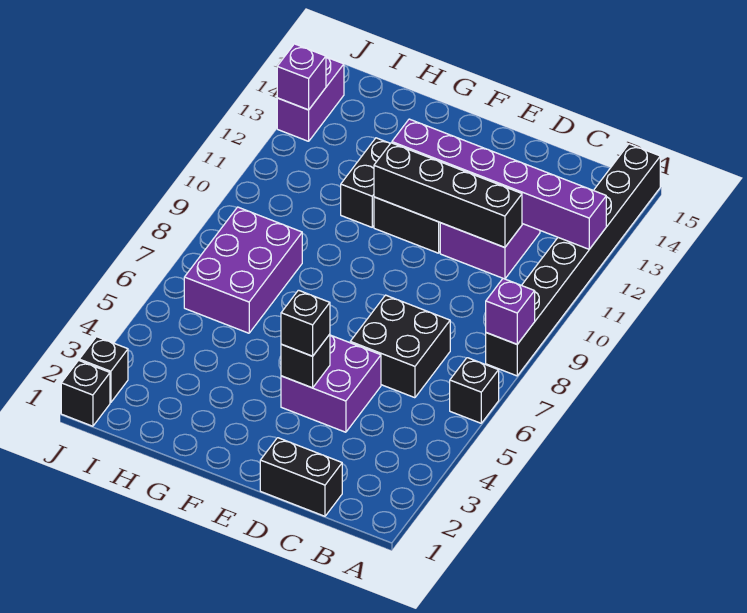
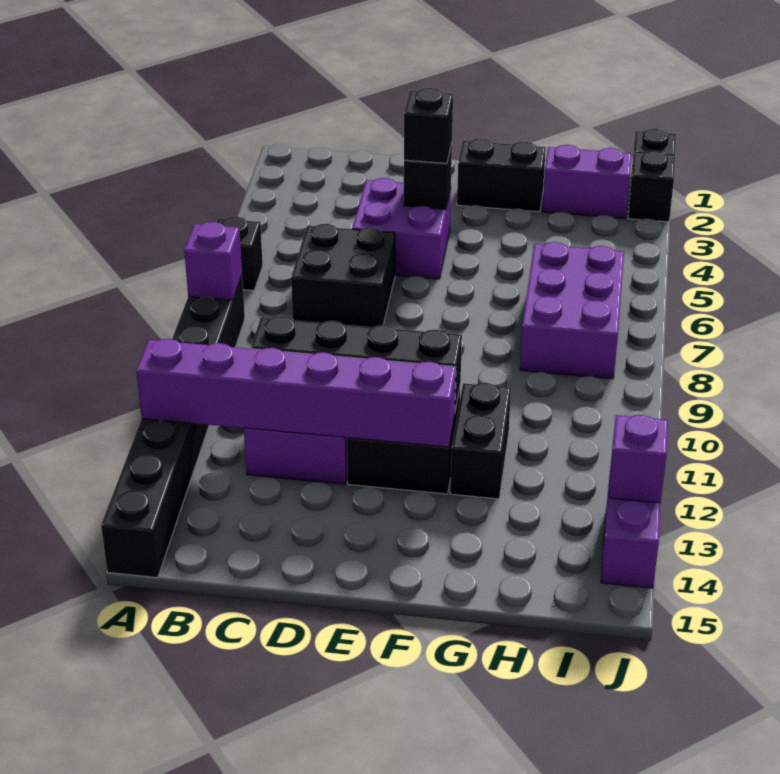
black brick C1:D1 level 1 -> black brick F2:G2 level 1
none -> purple brick H2:I2 level 1

